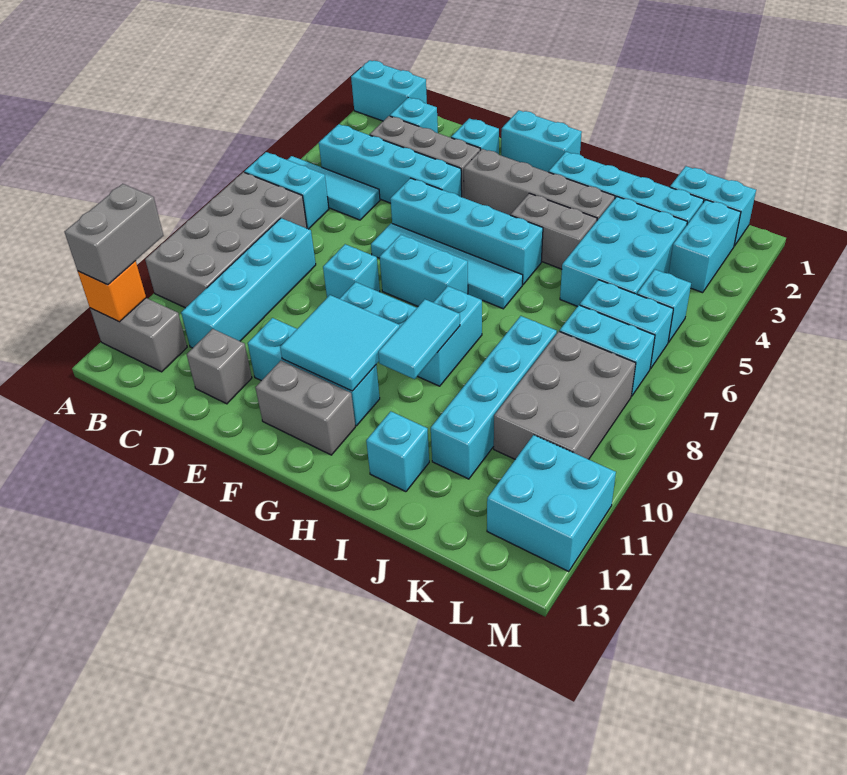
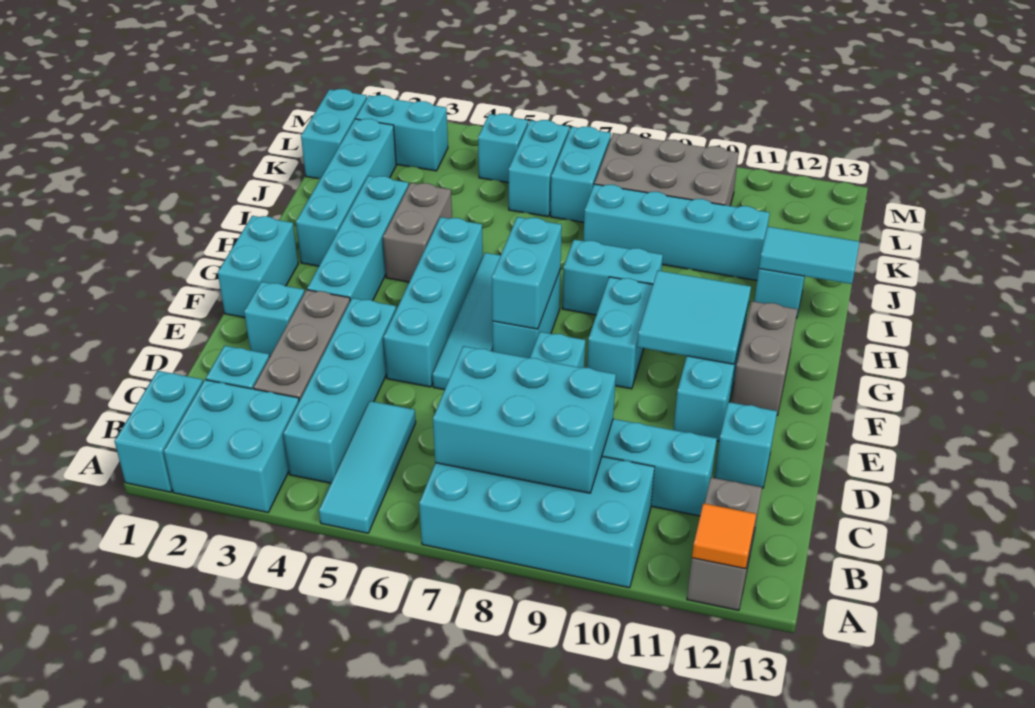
cyan brick A6:B6 level 1 -> cyan brick F7:G7 level 2
grey brick A7:B10 level 1 -> cyan brick A7:B10 level 1
grey brick A11:A12 level 3 -> none
orange brick A12 level 2 -> orange tile A12 level 2
grey brick D12 level 1 -> cyan brick D12 level 1
grey brick F3:I3 level 1 -> cyan brick F3:I3 level 1
cyan tile H9:H10 level 2 -> cyan tile I12:I13 level 2
cyan brick J3:K5 level 1 -> cyan brick B7:C9 level 2
cyan brick L11:M12 level 1 -> cyan brick A2:B3 level 1

